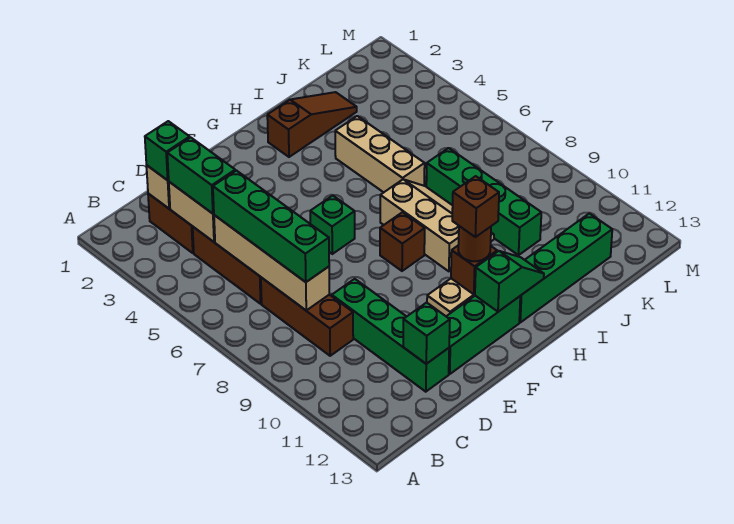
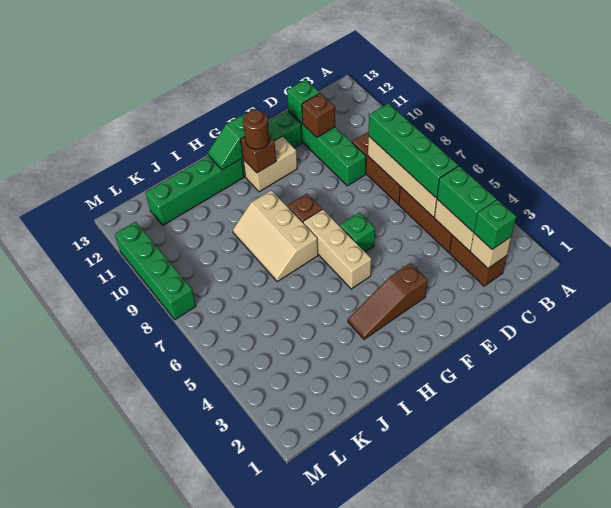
brown brick G11 level 4 -> brown brick D11 level 2
brown slope H2:J2 level 1 top H -> brown slope F3:H3 level 1 top F
tan brick I4:I6 level 1 -> tan brick G5:G7 level 1
green brick J7:J10 level 1 -> green brick M8:M11 level 1

